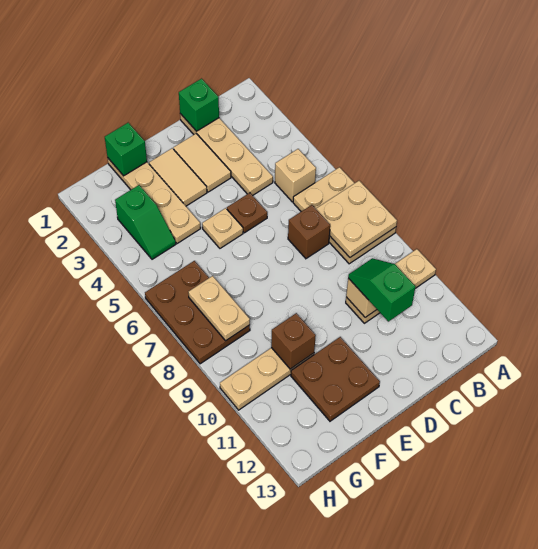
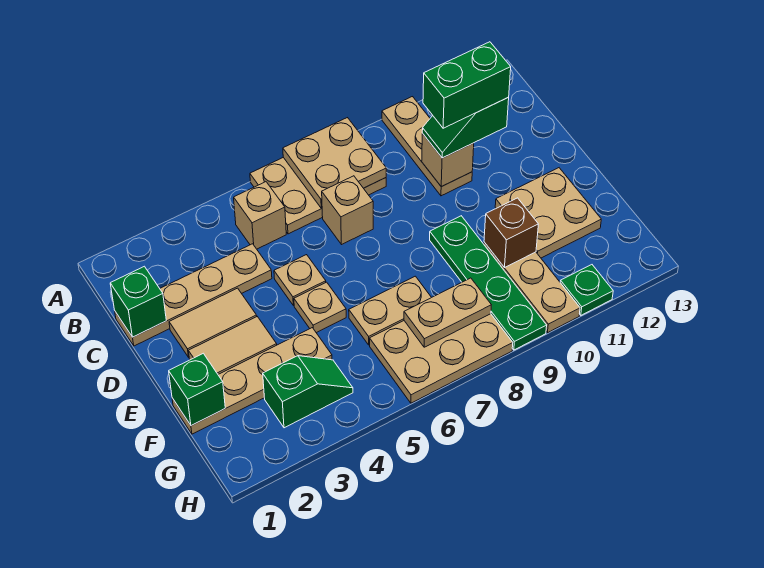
brown brick C7 level 1 -> tan brick C7 level 1
none -> green brick C10:C11 level 4
brown plate D5 level 1 -> tan plate D5 level 1
none -> green plate E9:H9 level 1
brown plate E11:F12 level 1 -> tan plate E11:F12 level 1
none -> tan plate F6:F7 level 1
brown plate G6:H8 level 1 -> tan plate G6:H8 level 1
none -> green plate H11 level 1

